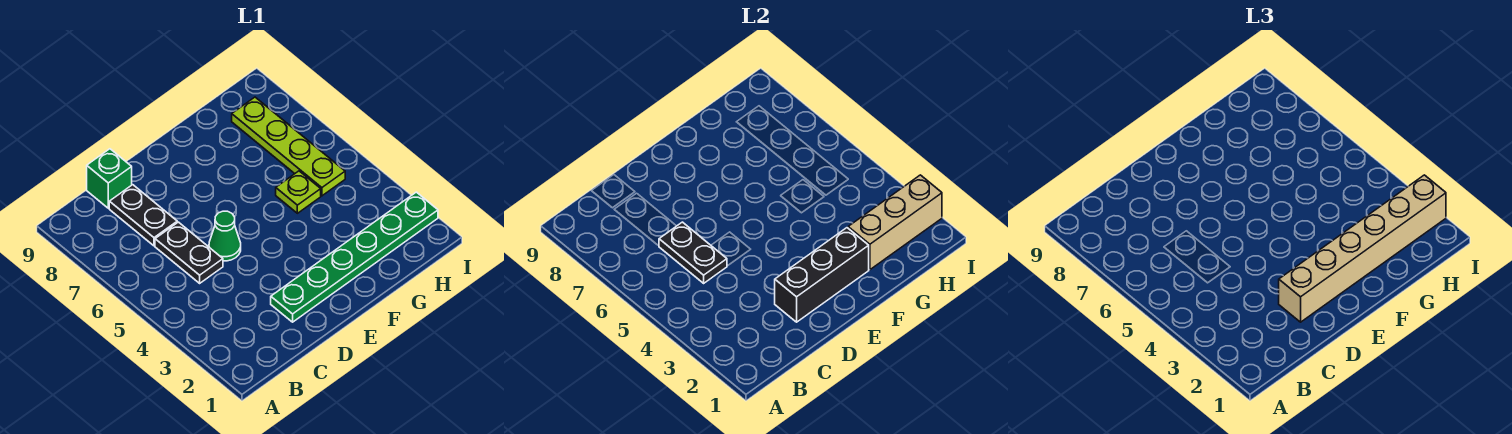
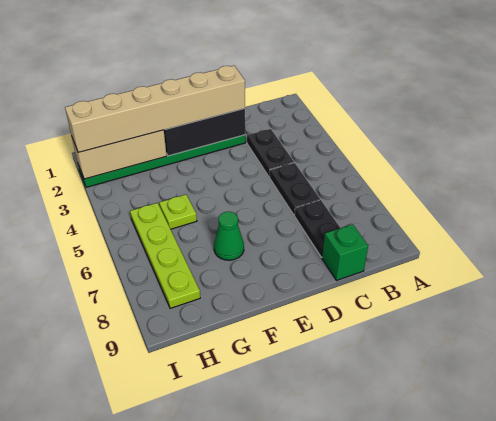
black plate C5:C6 level 2 -> black plate C3:C4 level 1
green cone D5 level 1 -> green cone F7 level 1

